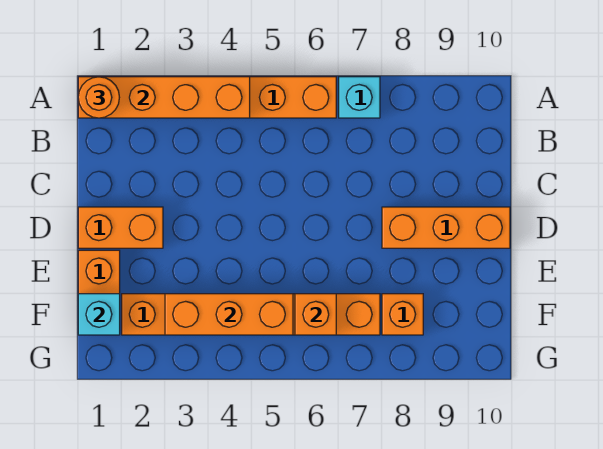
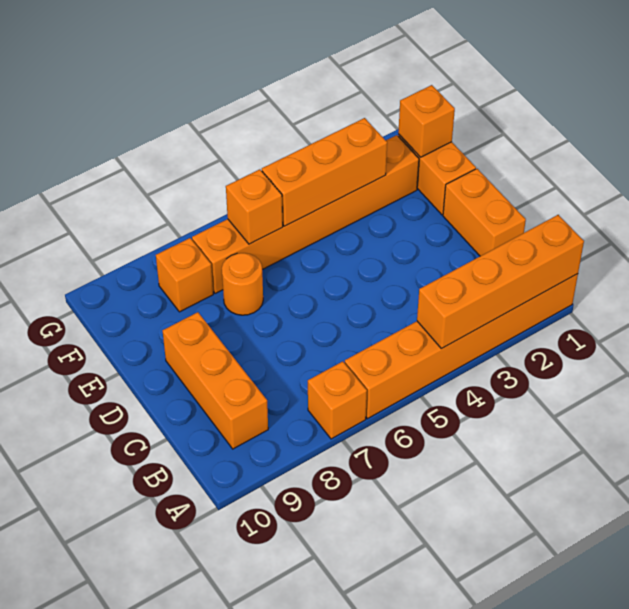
orange round brick A1 level 3 -> orange round brick E7 level 1
cyan brick A7 level 1 -> orange brick A7 level 1
orange brick D1:D2 level 1 -> orange brick C1:D1 level 1
orange brick D8:D10 level 1 -> orange brick B9:D9 level 1
cyan brick F1 level 2 -> orange brick F1 level 2

